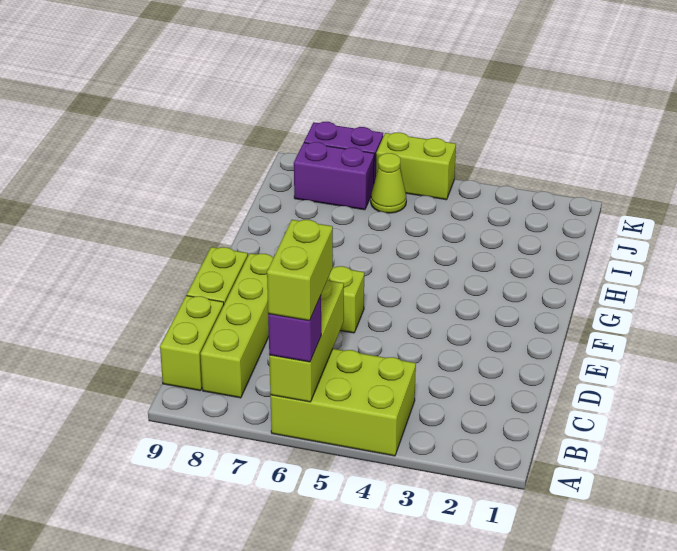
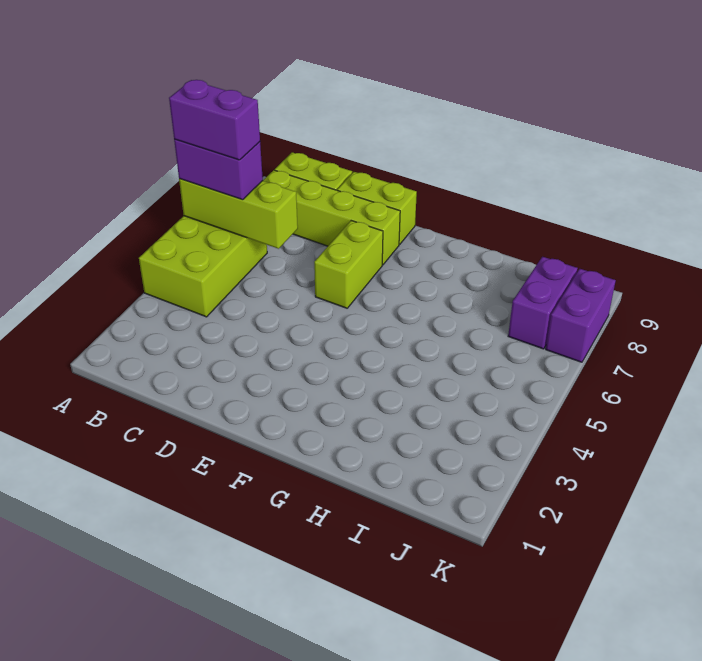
purple brick A6 level 3 -> purple brick A6:B6 level 3
lime brick A6:B6 level 4 -> purple brick A6:B6 level 4
lime cone J6 level 1 -> none
lime brick K5:K6 level 1 -> none

